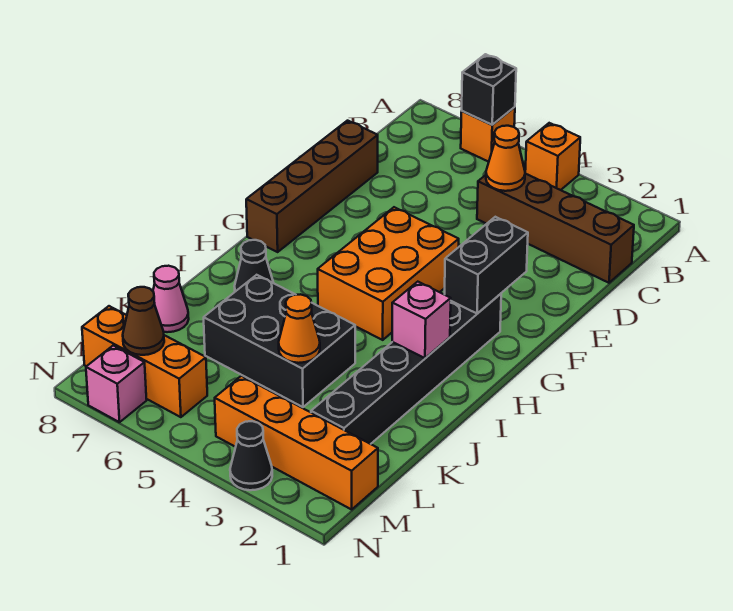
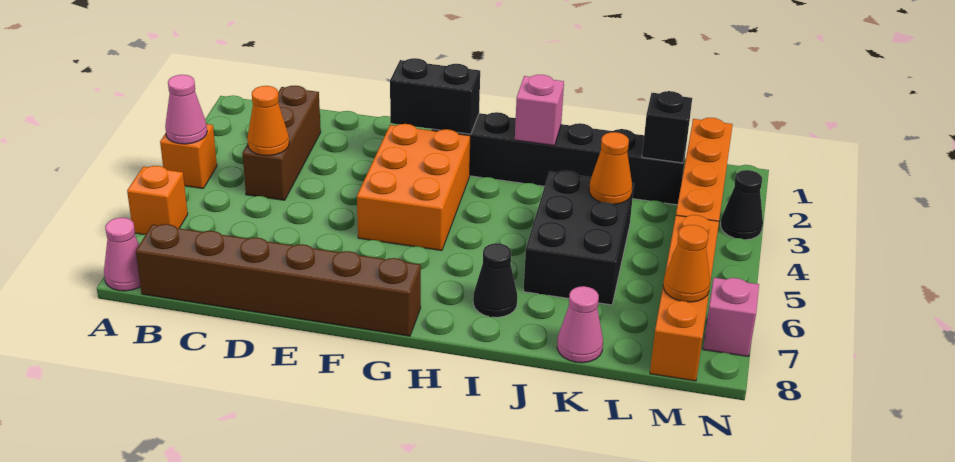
none -> pink cone A4 level 2
black brick A6 level 2 -> black brick L2 level 2
none -> pink cone A8 level 1
brown brick C1:C4 level 1 -> brown brick C2:C4 level 1
brown brick D8:G8 level 1 -> brown brick B8:G8 level 1
orange brick F4:H5 level 1 -> orange brick F3:G5 level 1
orange brick M6:M8 level 1 -> orange brick M5:M8 level 1
brown cone M7 level 2 -> orange cone M7 level 2

